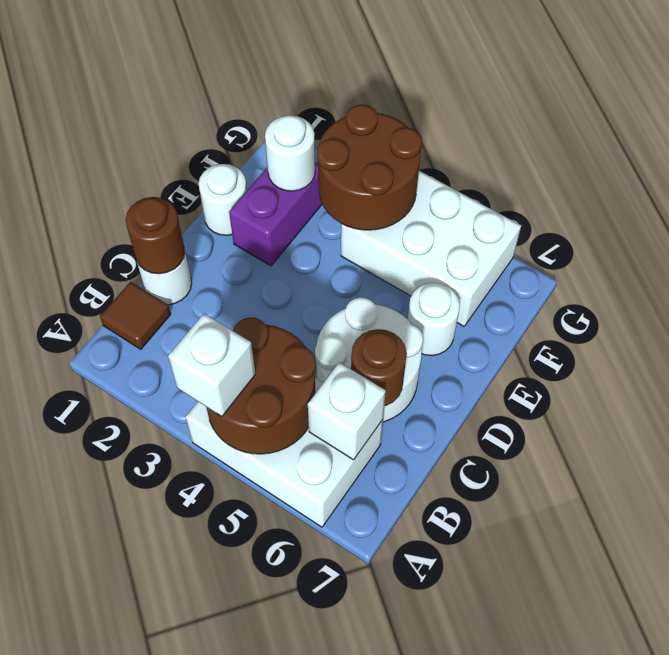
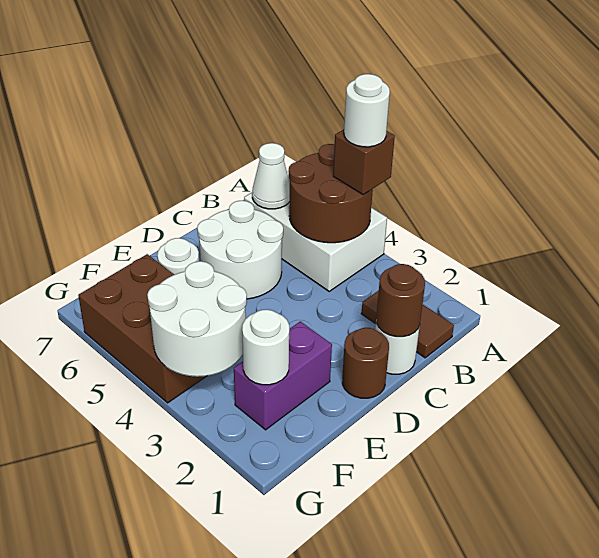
white brick A4 level 3 -> brown brick A4 level 3
brown tile B1 level 1 -> brown tile B1:B2 level 1
white brick B6 level 2 -> white cone B6 level 2
brown round brick C6 level 2 -> brown round brick D1 level 1
white round brick E1 level 1 -> white round brick A4 level 4
brown round brick F3:G4 level 2 -> white round brick F3:G4 level 2
white brick F4:G6 level 1 -> brown brick F4:G6 level 1

